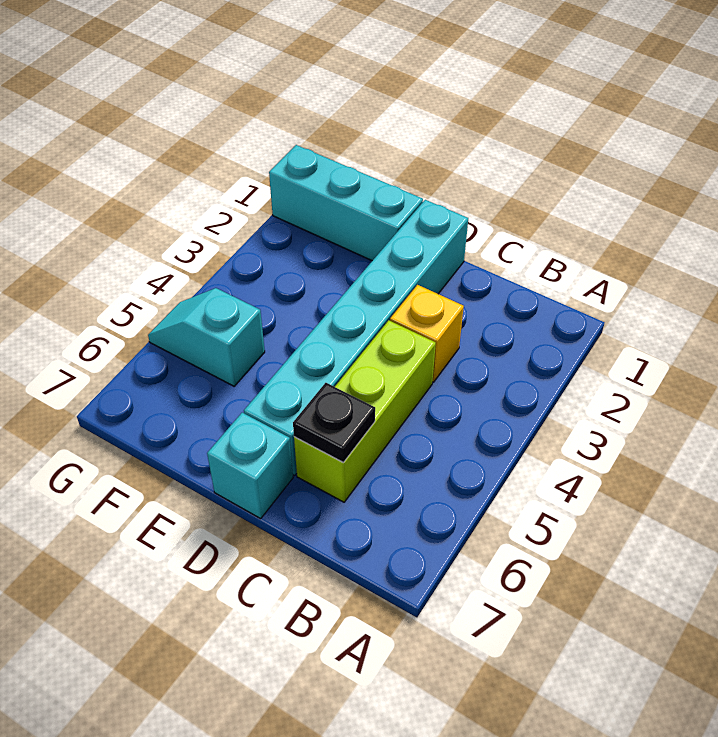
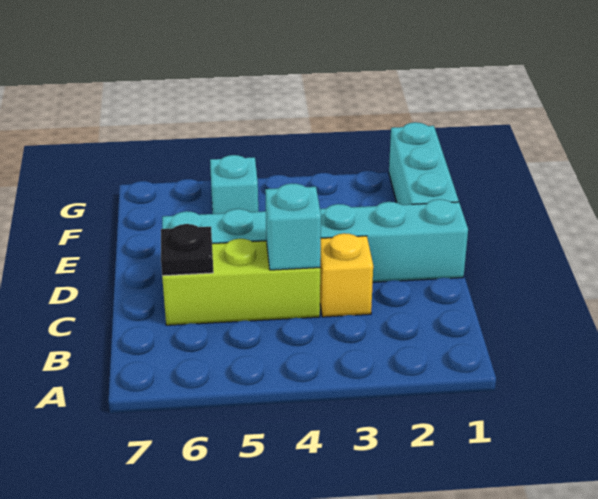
cyan brick D7 level 1 -> cyan brick C4 level 2

